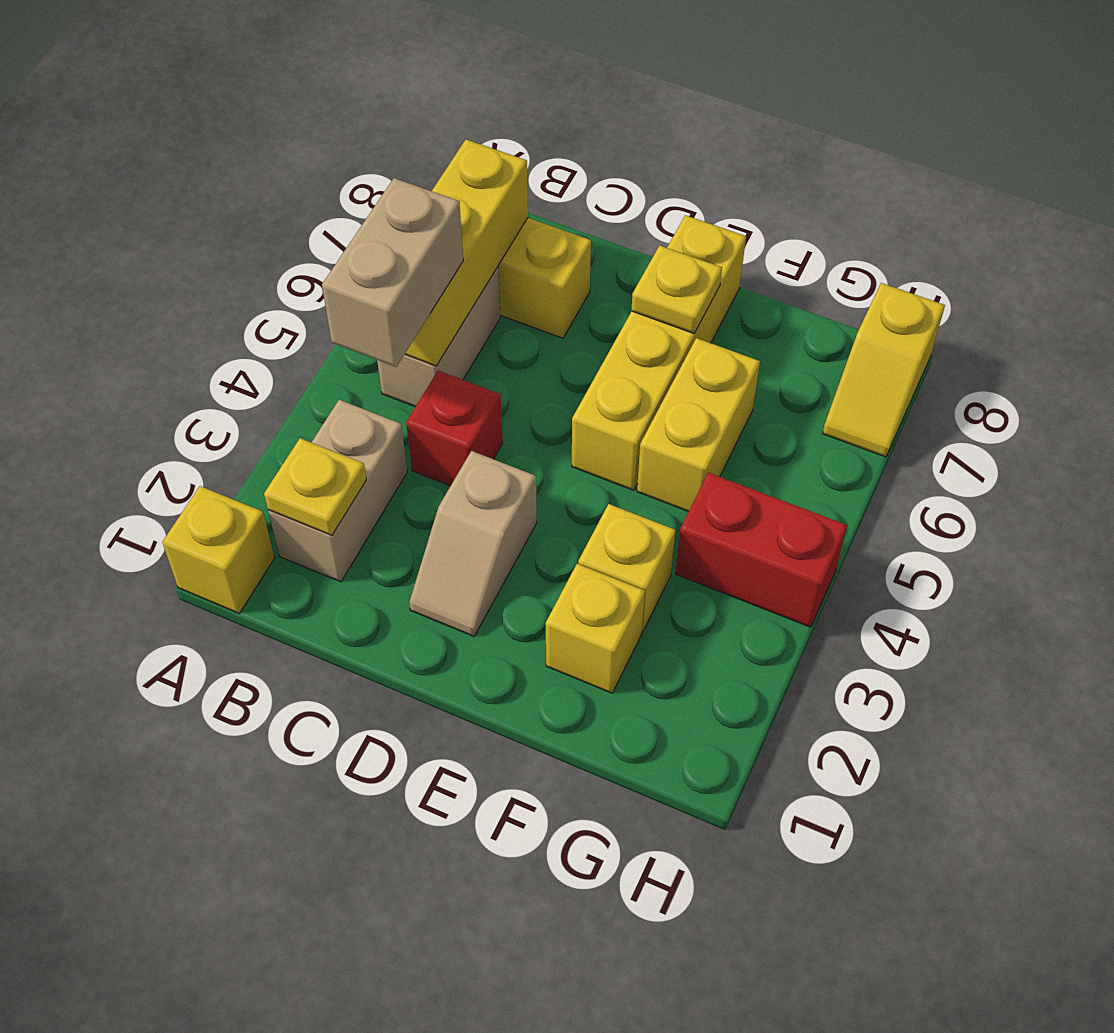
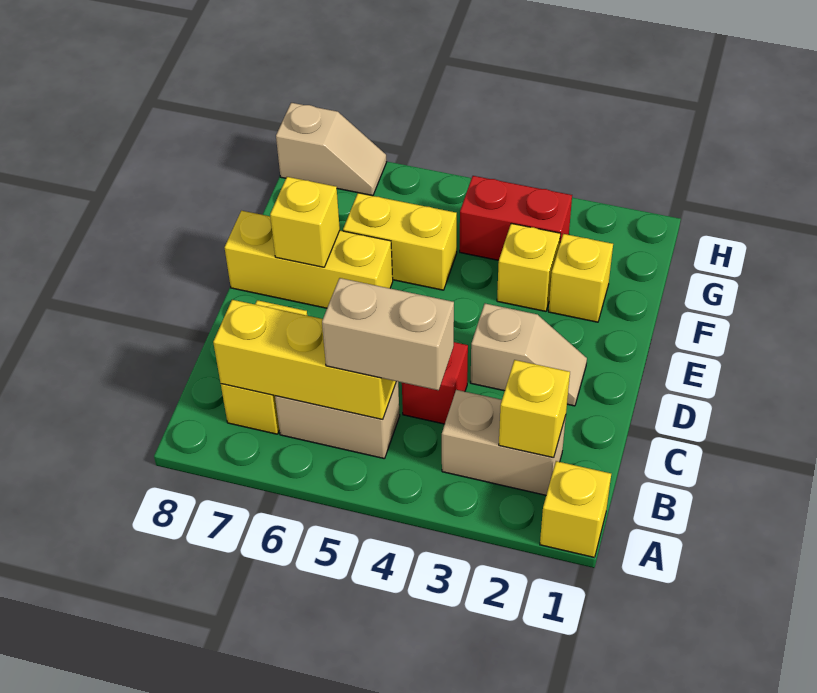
yellow plate B2 level 2 -> yellow brick B2 level 2
yellow brick E5:E8 level 1 -> yellow brick E6:E8 level 1
yellow plate E7 level 2 -> yellow brick E7 level 2
red brick G4:H4 level 1 -> red brick G3:G4 level 1
yellow slope H7:H8 level 1 top 8 -> tan slope H7:H8 level 1 top 8

